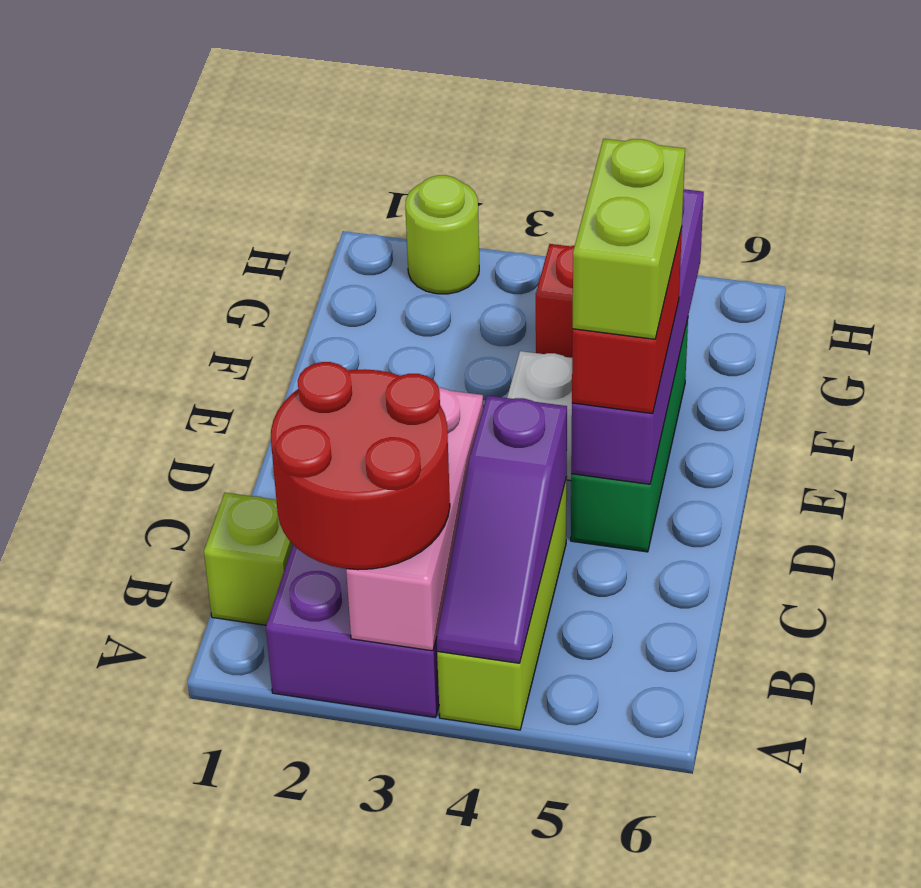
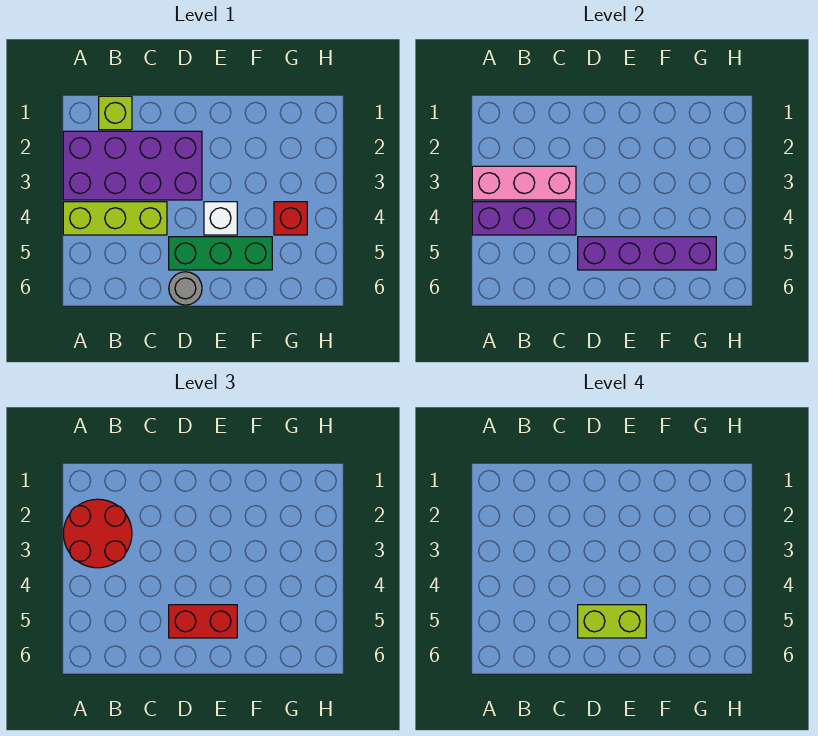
purple slope A4:C4 level 2 top C -> purple brick A4:C4 level 2
none -> grey round brick D6 level 1
lime round brick H2 level 1 -> none

